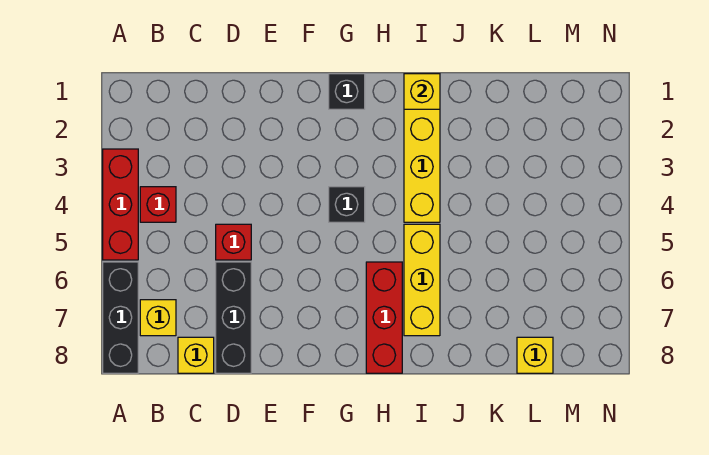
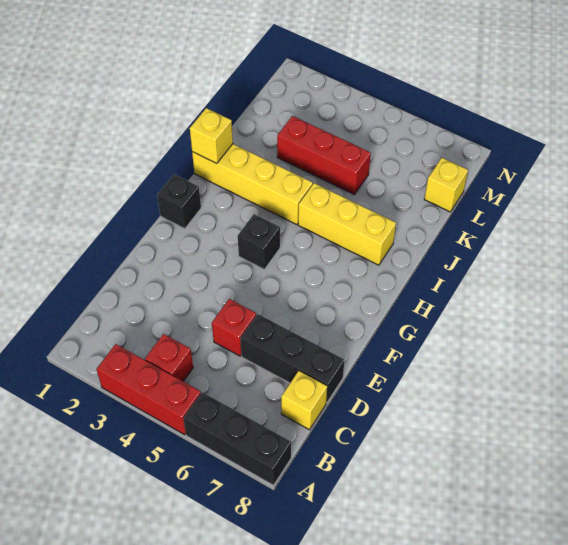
yellow brick B7 level 1 -> none
red brick H6:H8 level 1 -> red brick K3:K5 level 1

